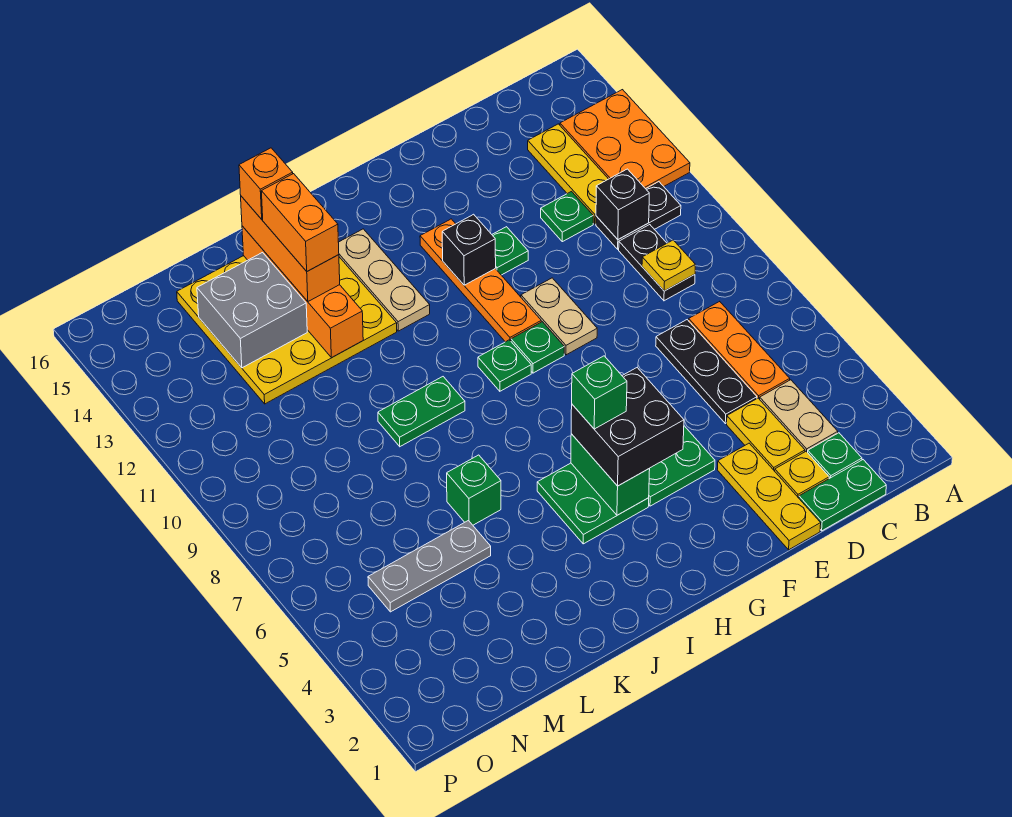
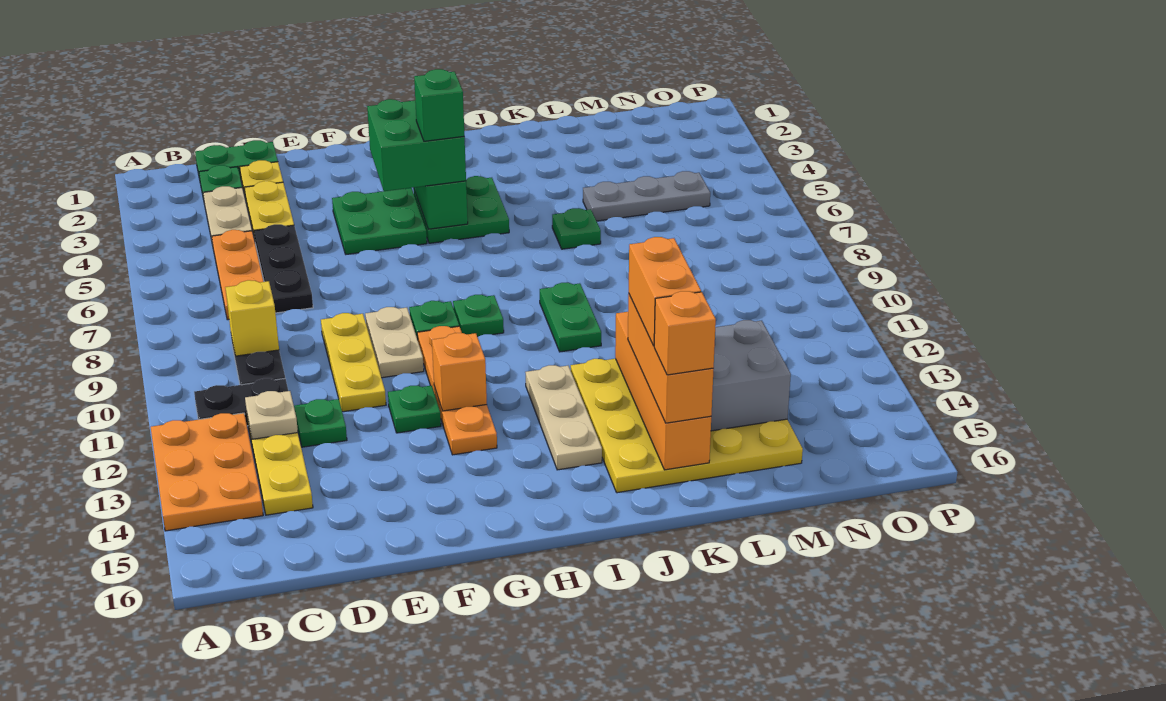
yellow plate C9 level 2 -> yellow brick C9 level 2
black brick C11 level 2 -> none
none -> tan plate C12 level 2
yellow plate E1:E3 level 1 -> yellow plate E9:E11 level 1
black brick G4:H5 level 3 -> green brick G4:H5 level 3
black brick G12 level 2 -> orange brick G12 level 2
green plate J9:K9 level 1 -> green plate J9:J10 level 1
green brick K6 level 1 -> green plate K6 level 1

